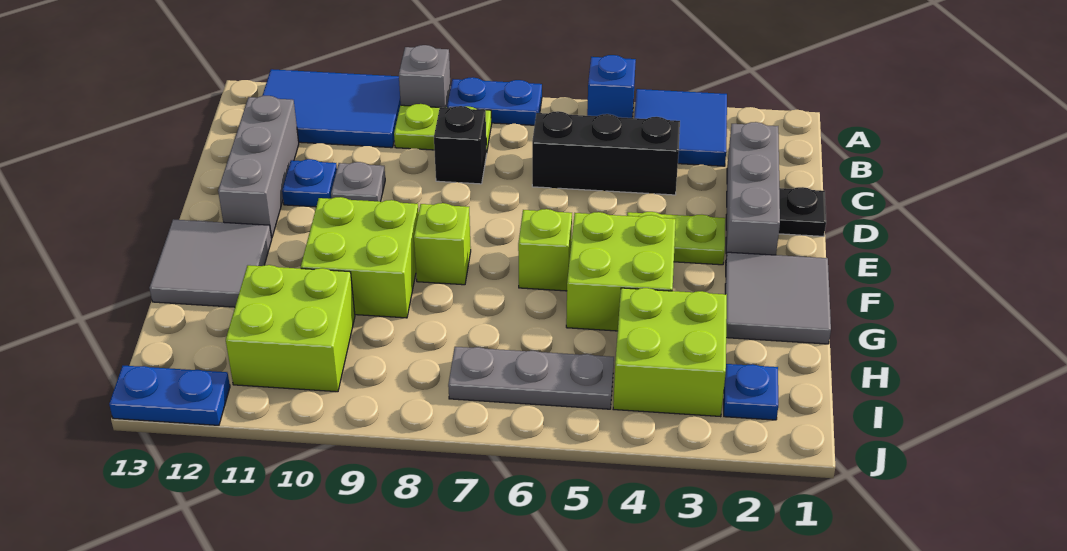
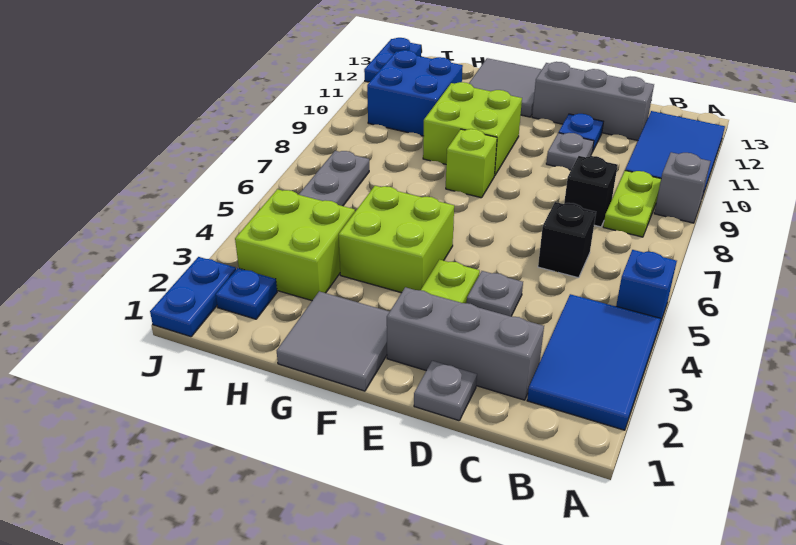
blue tile A3:B4 level 1 -> blue tile A2:B4 level 1
blue plate A7:A8 level 1 -> blue plate J1:J2 level 1
black brick C4:C6 level 1 -> black brick C6 level 1
black plate D1 level 1 -> grey plate D1 level 1
none -> grey plate D4 level 1
lime brick F6 level 1 -> none
lime brick H10:I11 level 1 -> blue brick H10:I11 level 1

